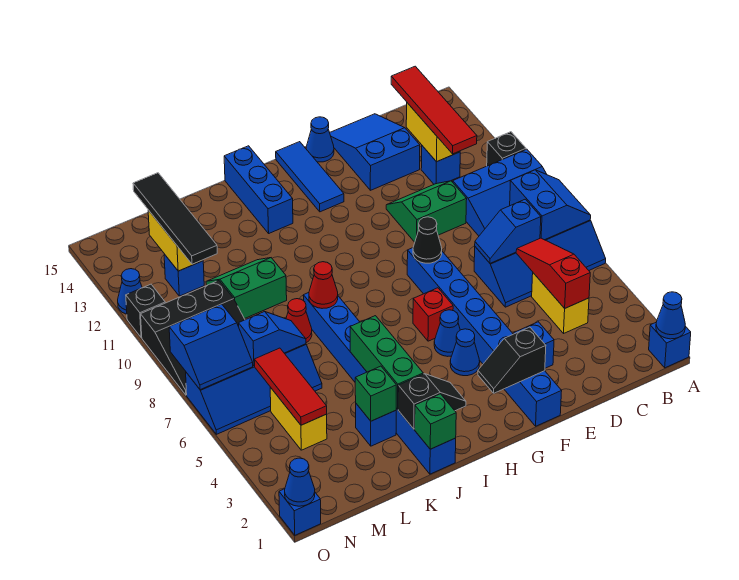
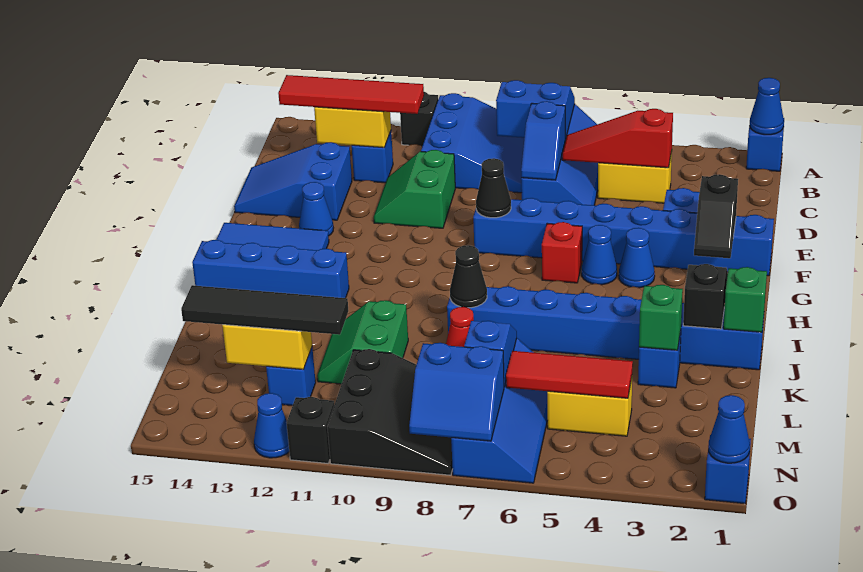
blue cone F15 level 1 -> blue cone F13 level 1
blue brick I13:I15 level 1 -> blue brick I12:I15 level 1
green brick J3:J5 level 2 -> none
red cone J8 level 2 -> black cone J8 level 2
blue slope N7:O8 level 2 top 8 -> blue slope N7:O8 level 2 top N

